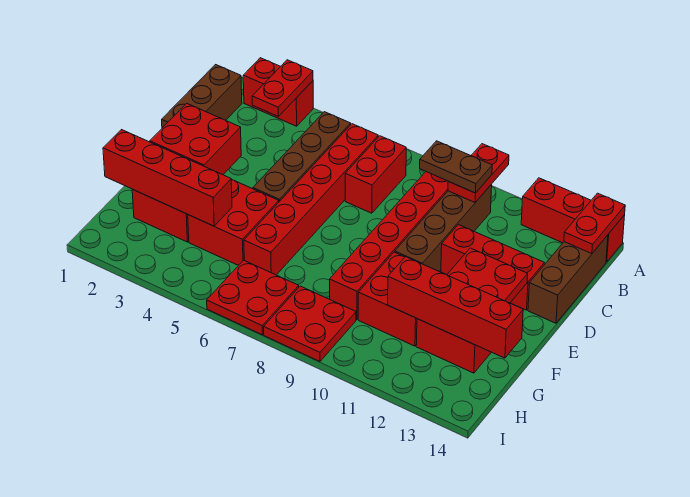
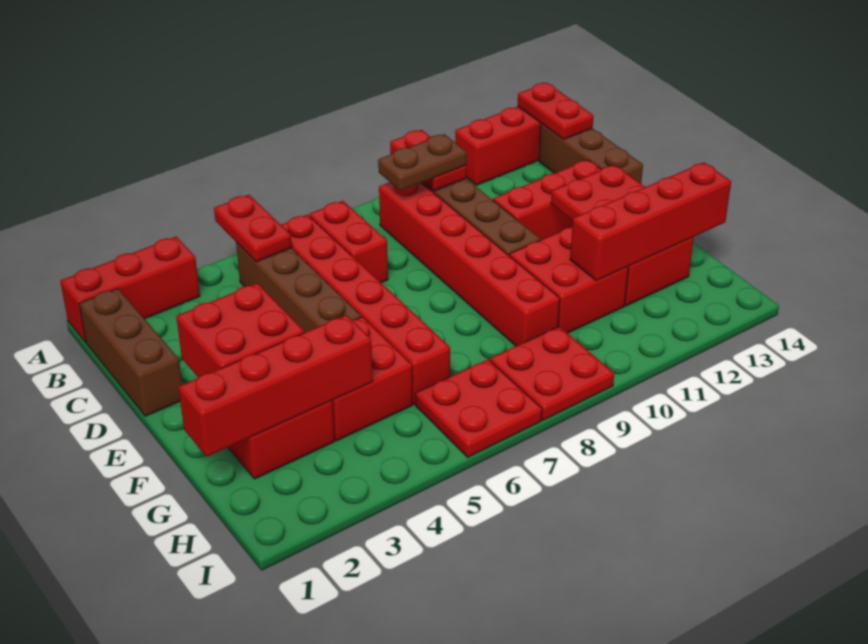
red brick A2:A3 level 1 -> red brick A1:A3 level 1
red plate A3:B3 level 2 -> red plate A5:B5 level 2

